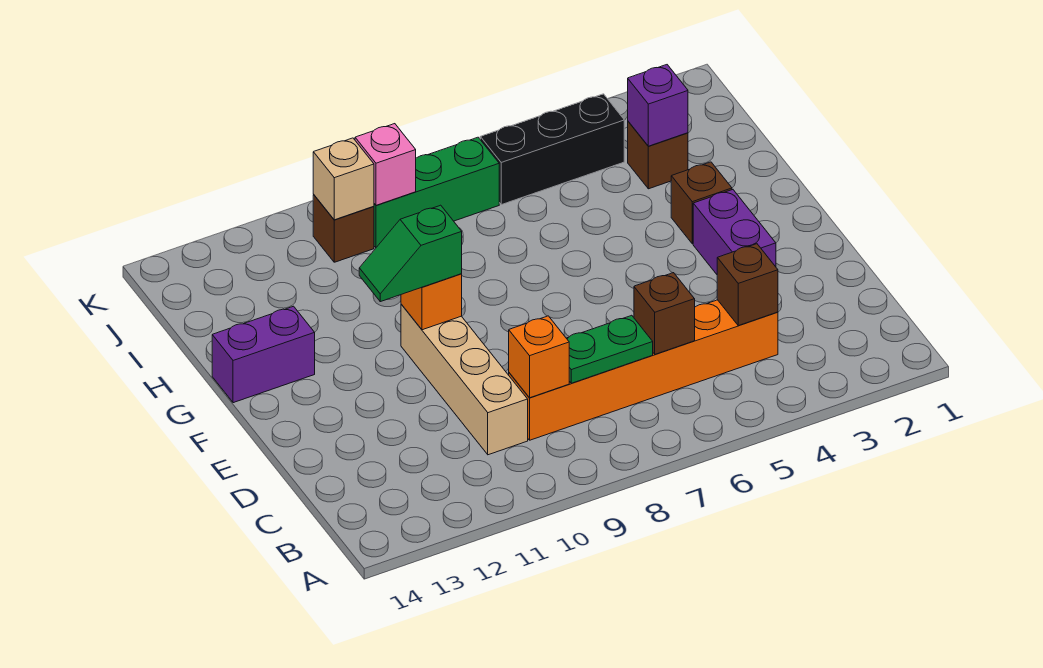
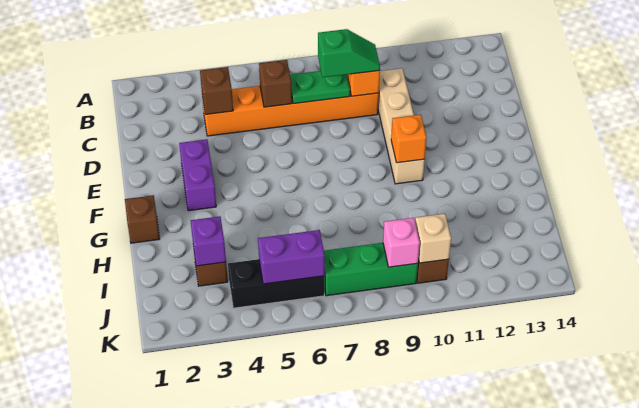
green slope F10:F11 level 3 top 10 -> green slope C8:C9 level 3 top 8
brown brick G3 level 1 -> brown brick G1 level 1
purple brick G13:G14 level 1 -> purple brick J5:J6 level 2

